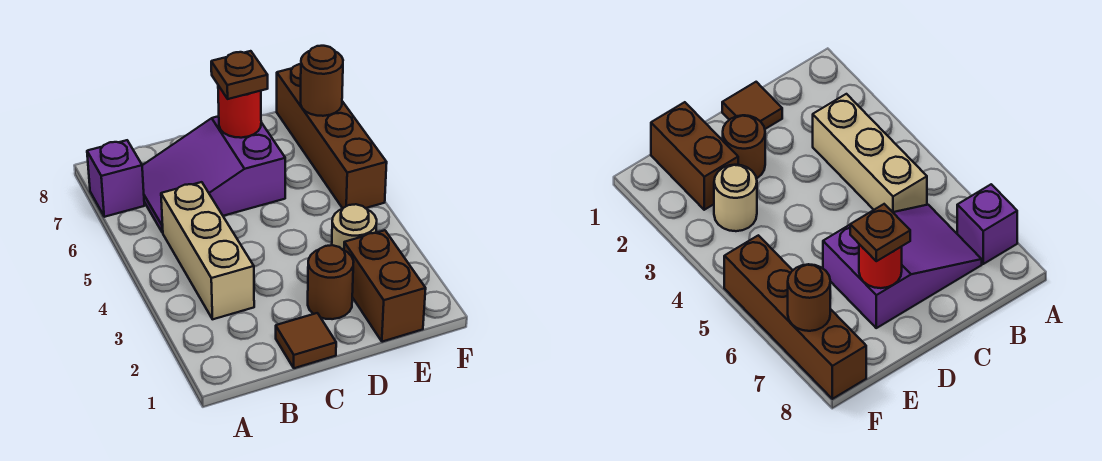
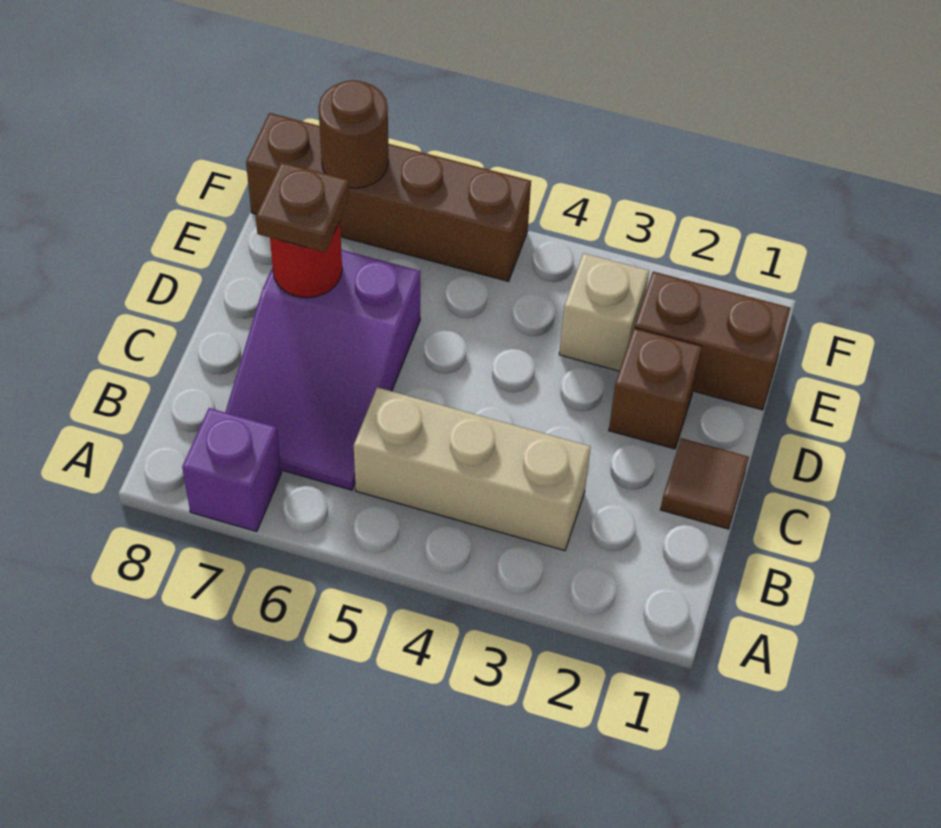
brown round brick D2 level 1 -> brown brick D2 level 1
tan round brick E3 level 1 -> tan brick E3 level 1

